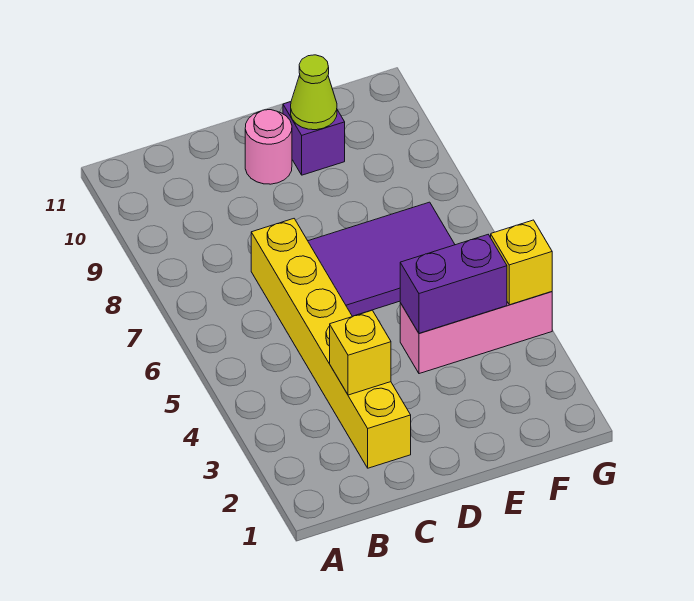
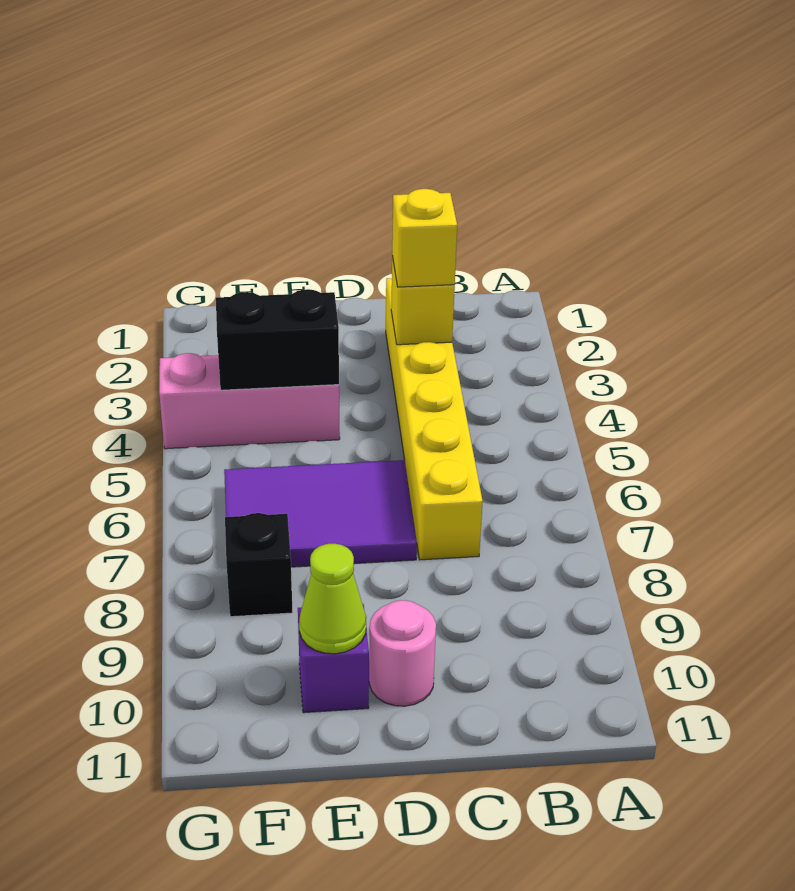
purple brick E4:F4 level 2 -> black brick E4:F4 level 2
none -> black brick F8 level 1
yellow brick G4 level 2 -> yellow brick C3 level 3

